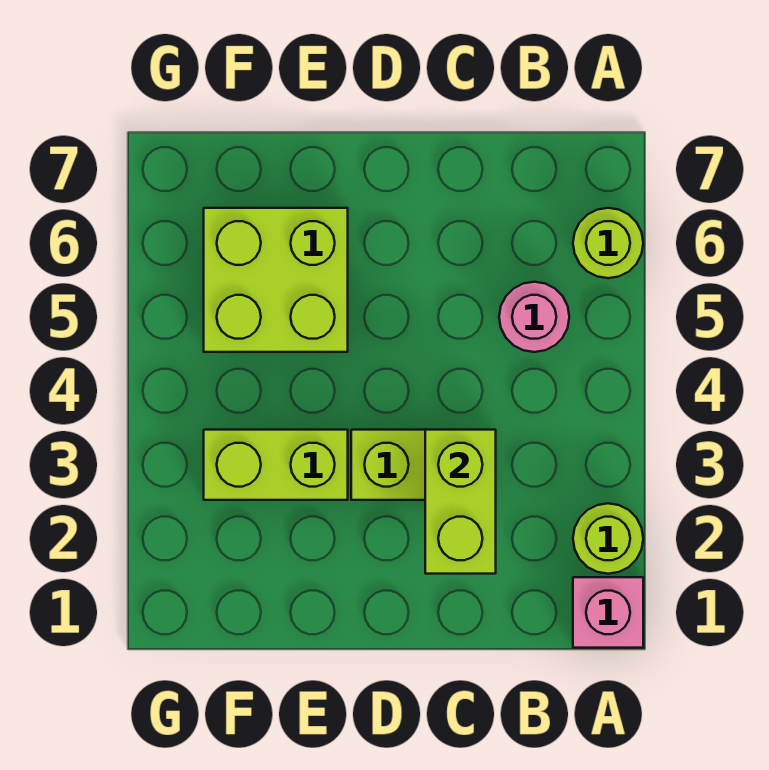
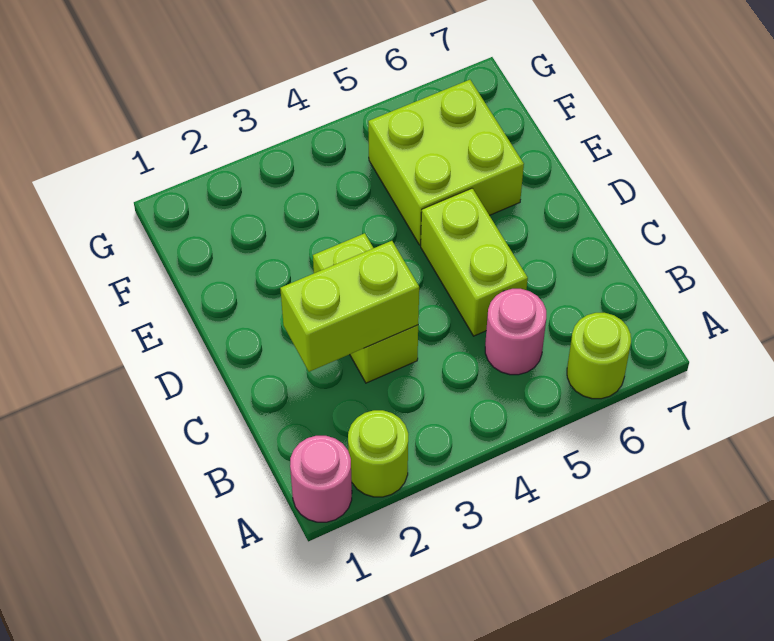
pink brick A1 level 1 -> pink round brick A1 level 1
lime brick E3:F3 level 1 -> lime brick C5:D5 level 1

